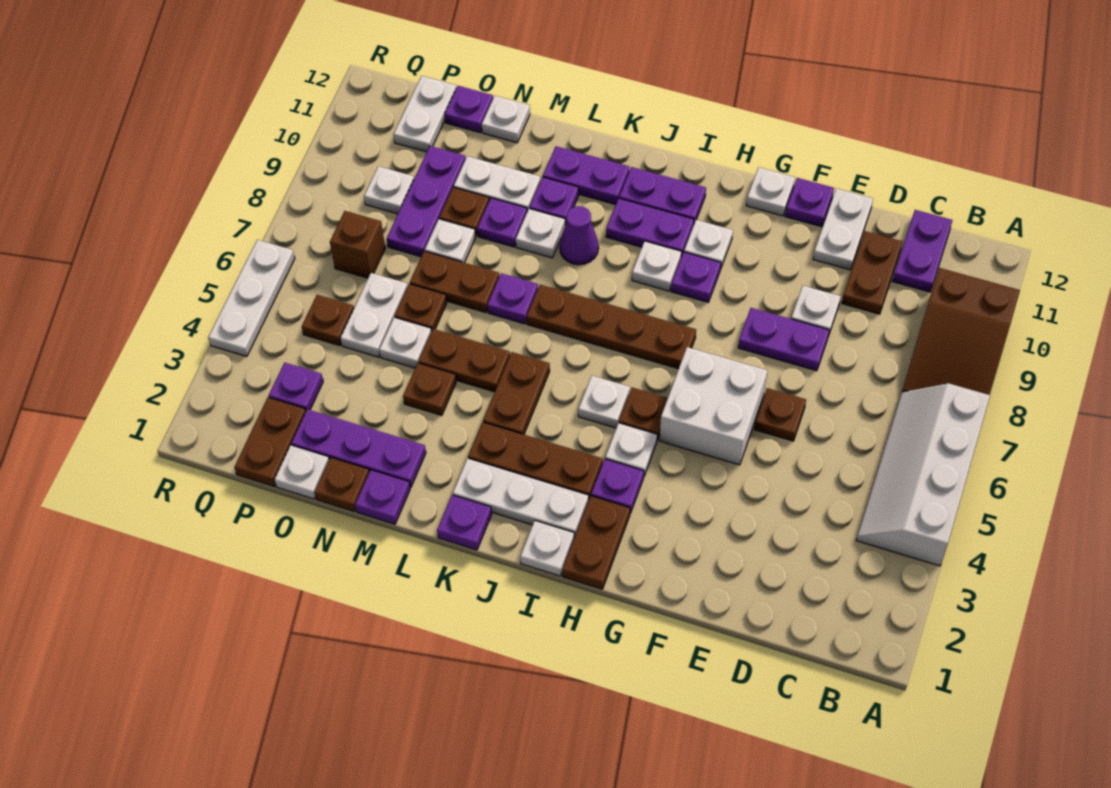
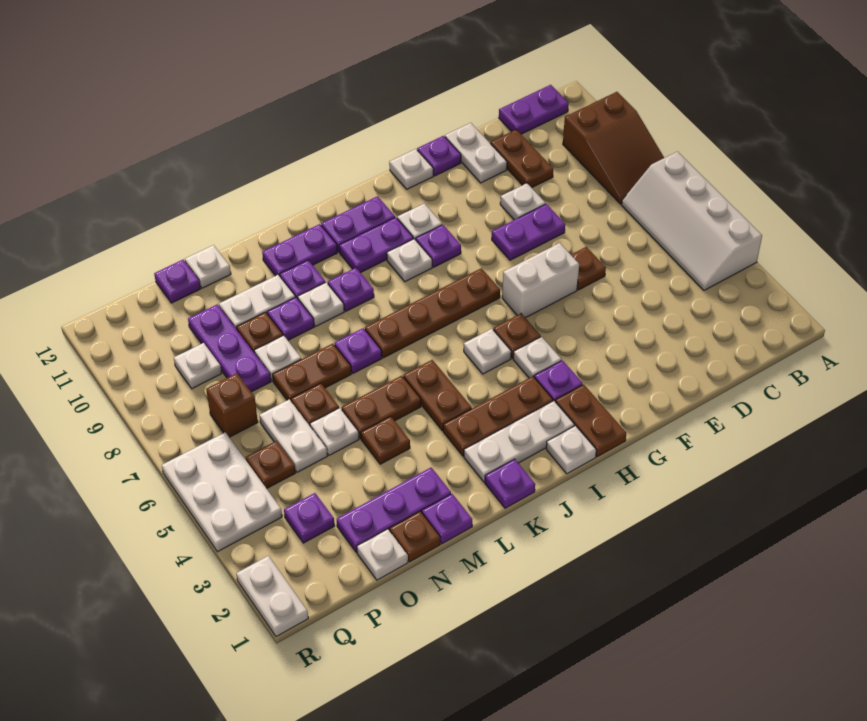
purple plate C11:C12 level 1 -> purple plate B12:C12 level 1
white brick F5:G6 level 1 -> white brick F6:G6 level 1
purple cone K9 level 1 -> purple plate K9 level 1
brown plate P1:P2 level 1 -> none
white plate P11:P12 level 1 -> white plate R1:R2 level 1
white plate R4:R6 level 1 -> white plate Q4:R6 level 1

